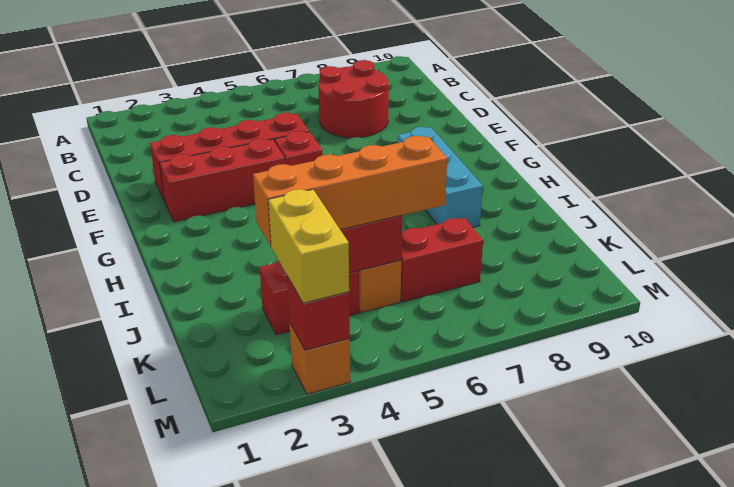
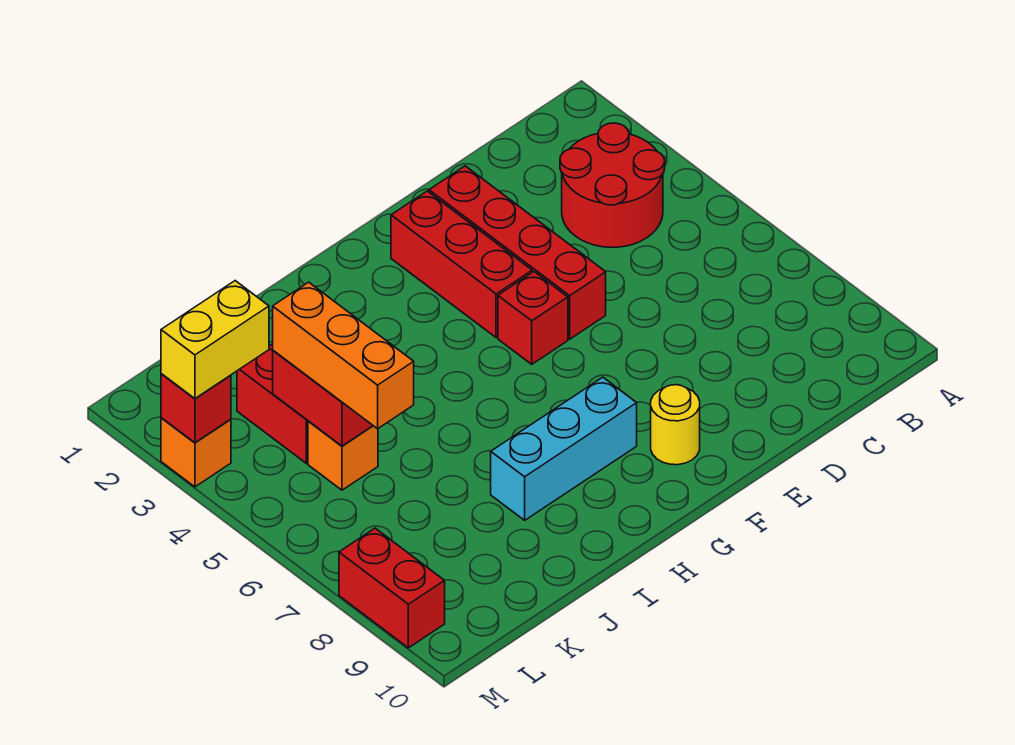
red round brick C7:D8 level 1 -> red round brick B3:C4 level 1
none -> yellow round brick F9 level 1
orange brick K3:K6 level 3 -> orange brick K4:K6 level 3
red brick K6:K7 level 1 -> red brick M8:M9 level 1

